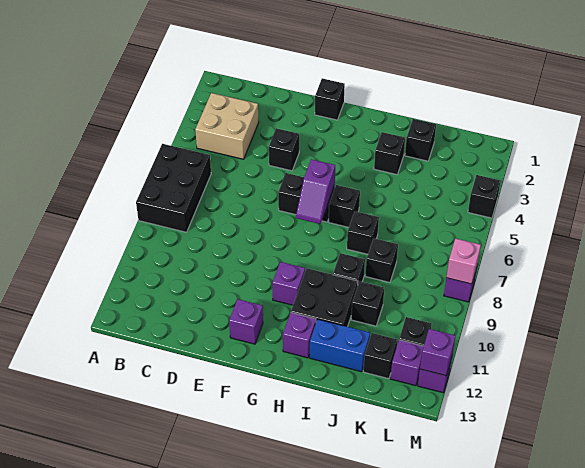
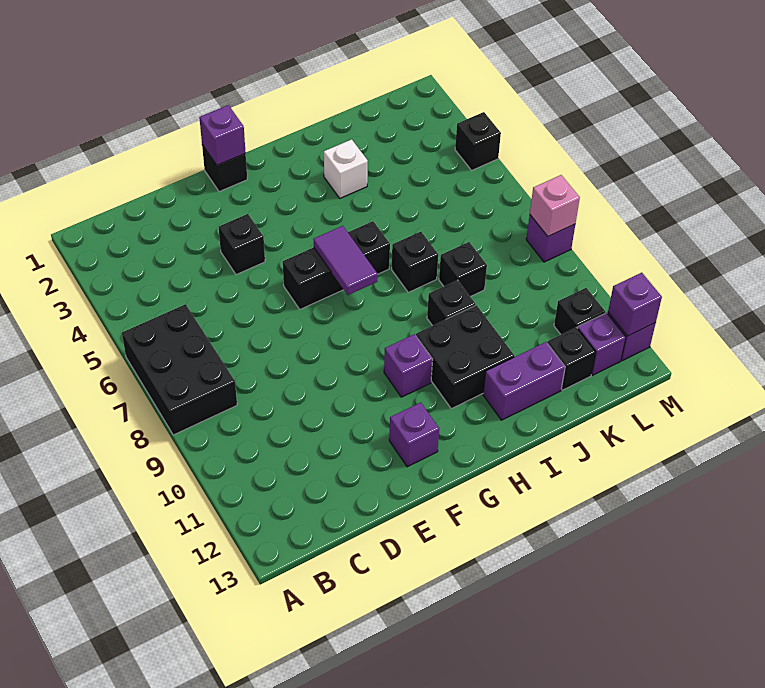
tan brick B3:C4 level 1 -> none
purple slope G6:G7 level 2 top 6 -> purple tile G6:G7 level 2
purple brick H12 level 1 -> purple brick F1 level 2
black brick I3 level 1 -> white brick I3 level 1
blue brick I12:J12 level 1 -> purple brick I12:J12 level 1
black brick J2 level 1 -> none
black brick J10 level 1 -> none

